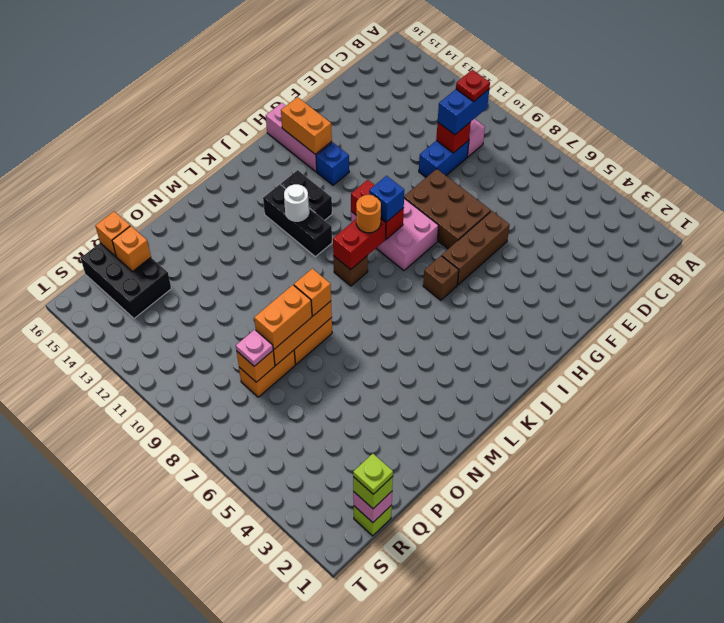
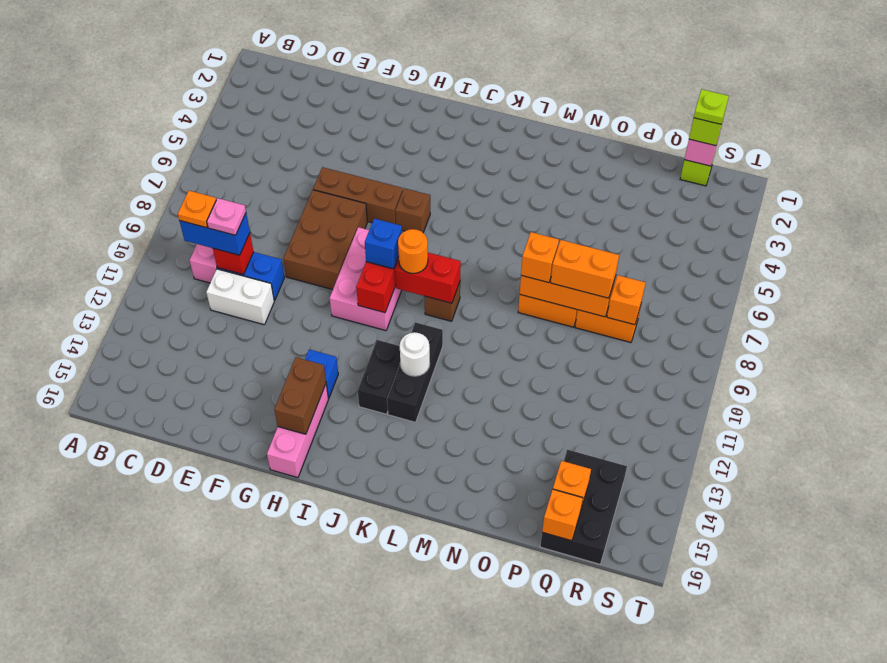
red plate C10 level 4 -> orange plate C10 level 4
none -> white brick D11:E11 level 1
orange brick H14:H15 level 2 -> brown brick H14:H15 level 2
pink plate Q8 level 3 -> pink plate D10 level 4

